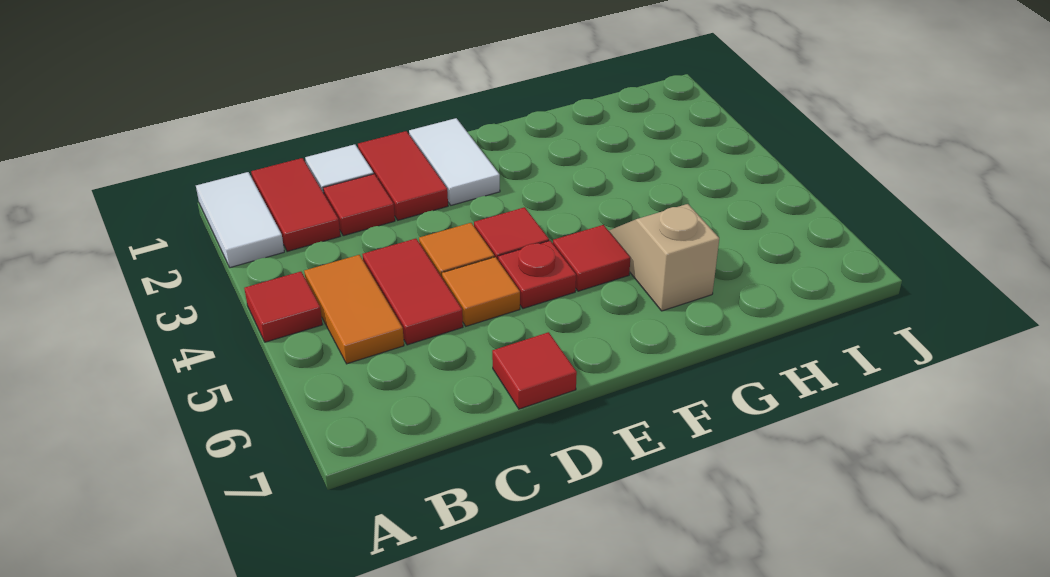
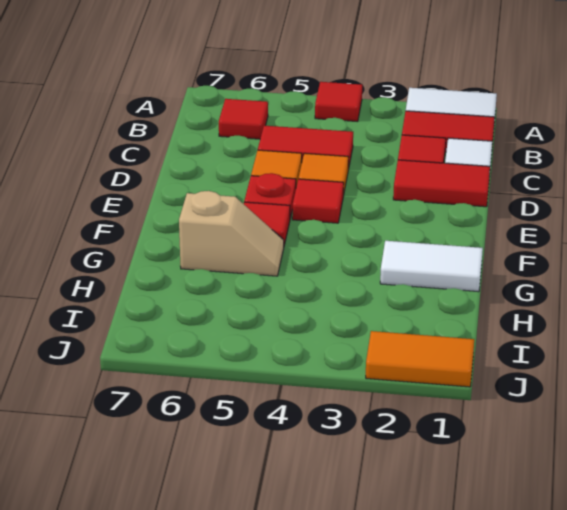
orange tile B4:B5 level 1 -> orange tile J1:J2 level 1
red tile D7 level 1 -> red tile B6 level 1
white tile E1:E2 level 1 -> white tile G1:G2 level 1

